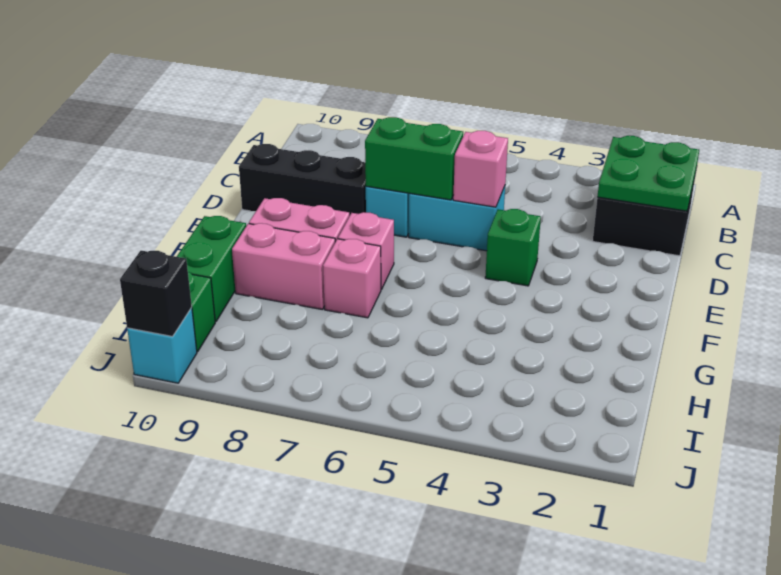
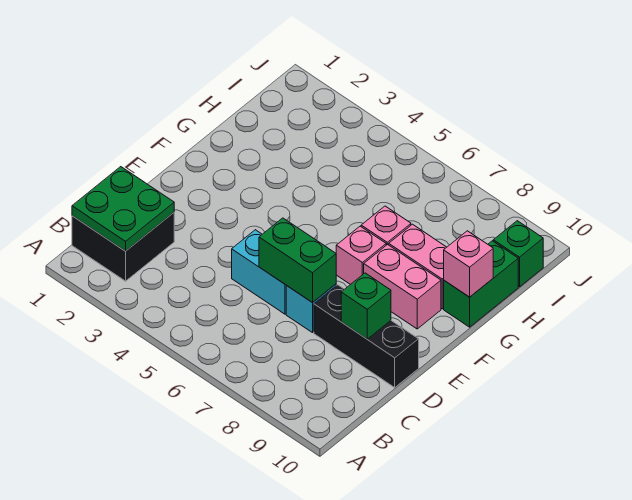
pink brick D5 level 2 -> pink brick G10 level 2
green brick E4 level 1 -> green brick D9 level 2
cyan brick J10 level 1 -> none
black brick J10 level 2 -> none

